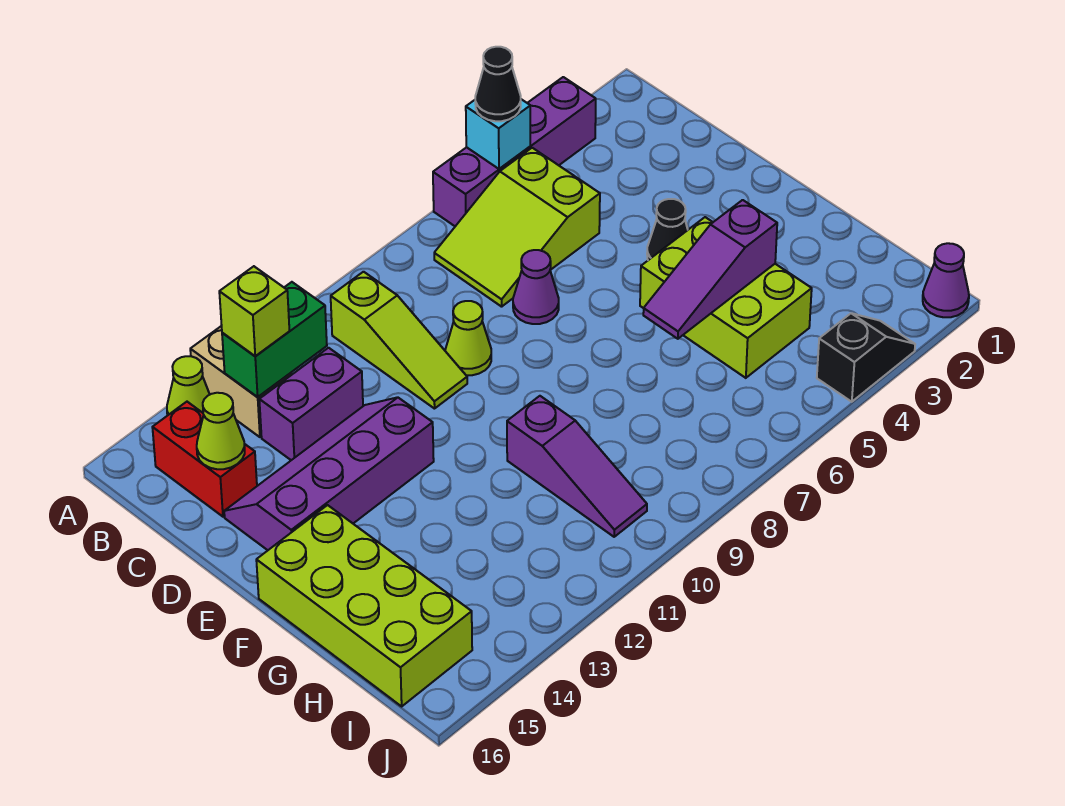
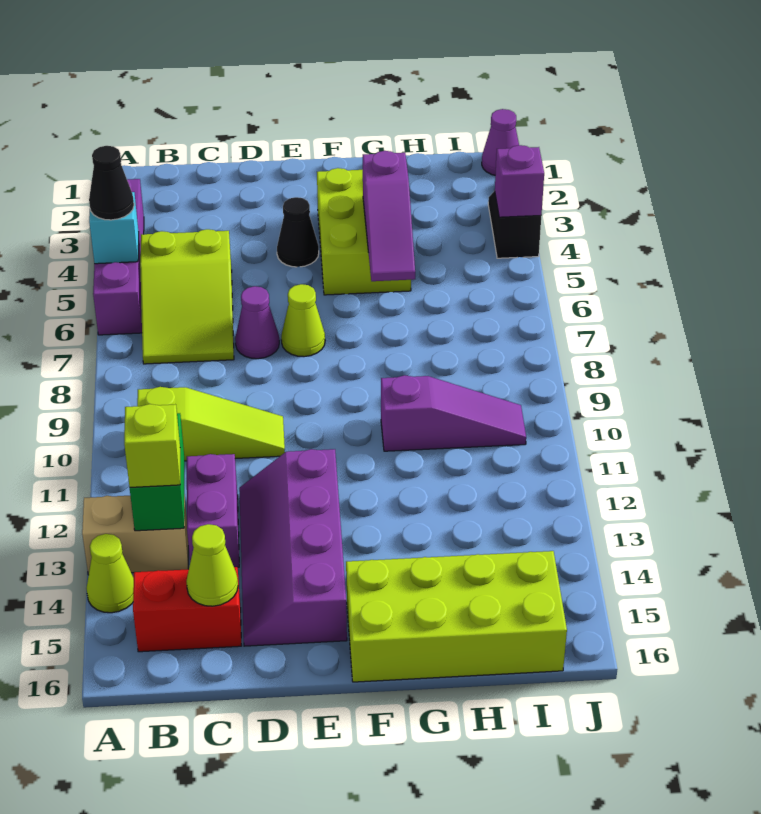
lime cone D9 level 1 -> lime cone E7 level 1
lime brick F4:H5 level 1 -> lime brick F3:G5 level 1
none -> purple brick J4 level 2

